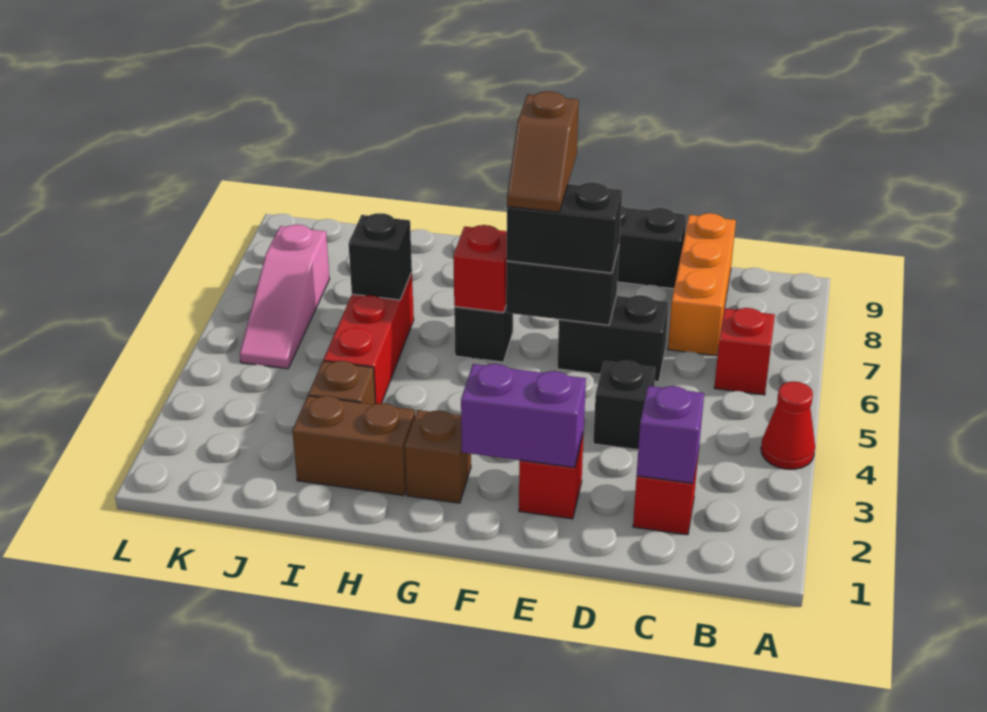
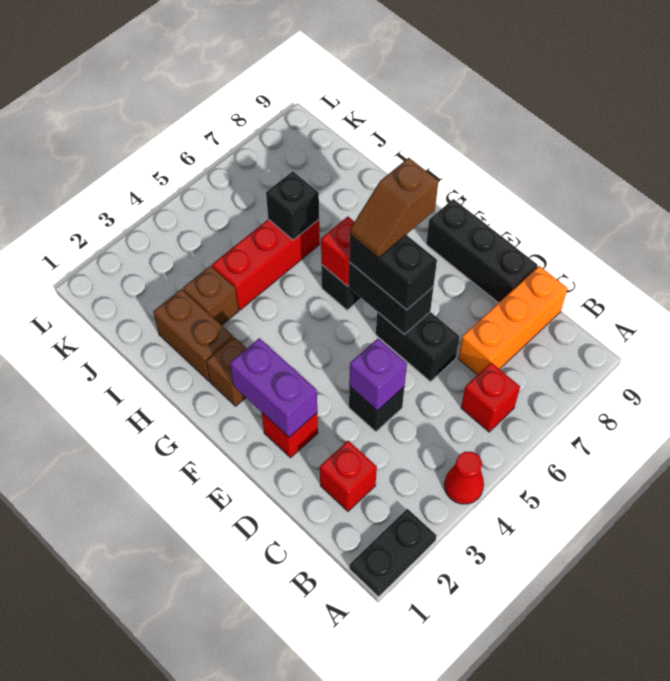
none -> black plate A1:A2 level 1
purple brick C2 level 2 -> purple brick D4 level 2
pink slope K5:K7 level 1 top 7 -> none

